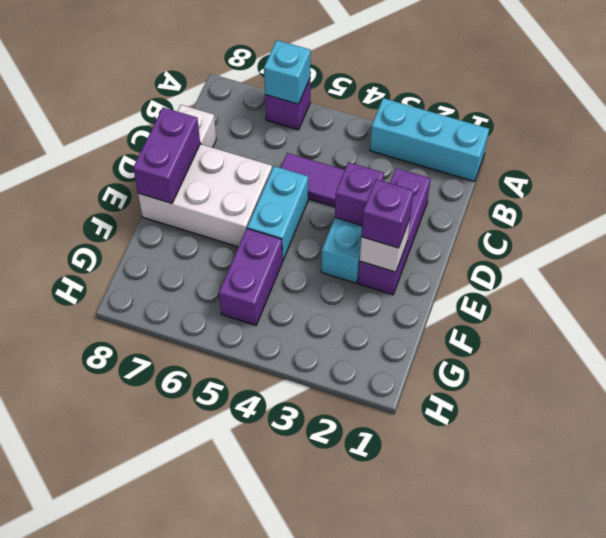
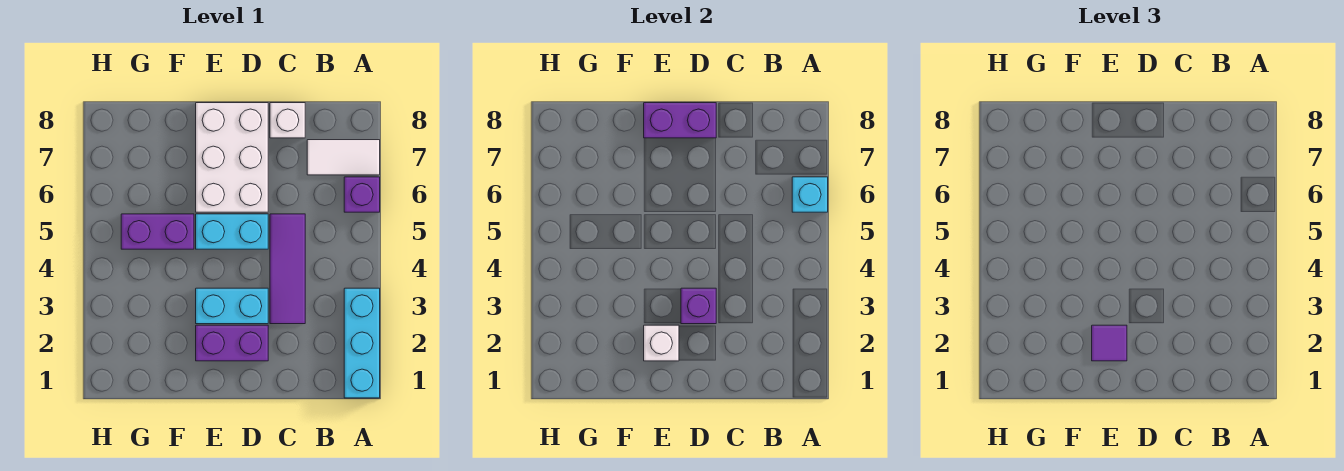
none -> white tile A7:B7 level 1
purple brick C2:E2 level 1 -> purple brick D2:E2 level 1
purple brick E2 level 3 -> purple tile E2 level 3

